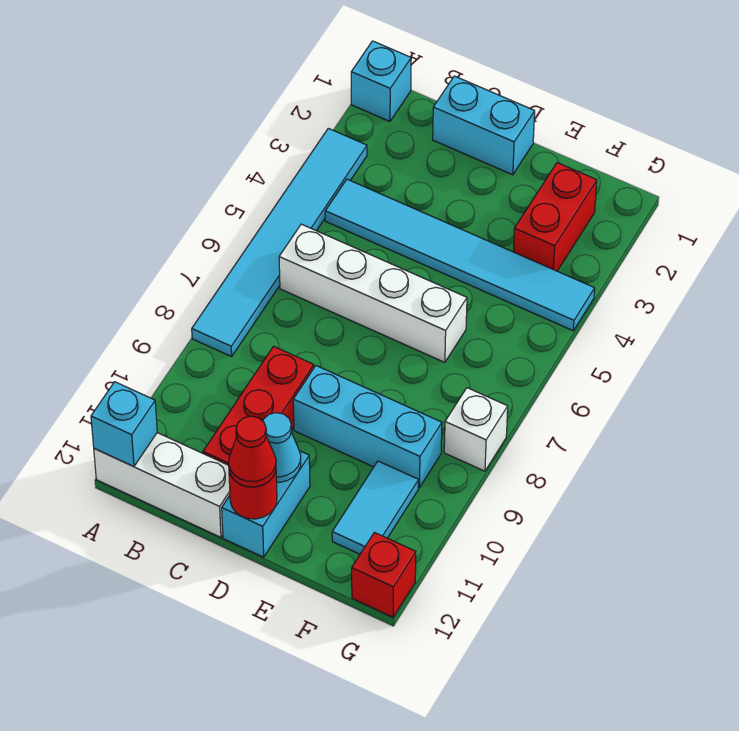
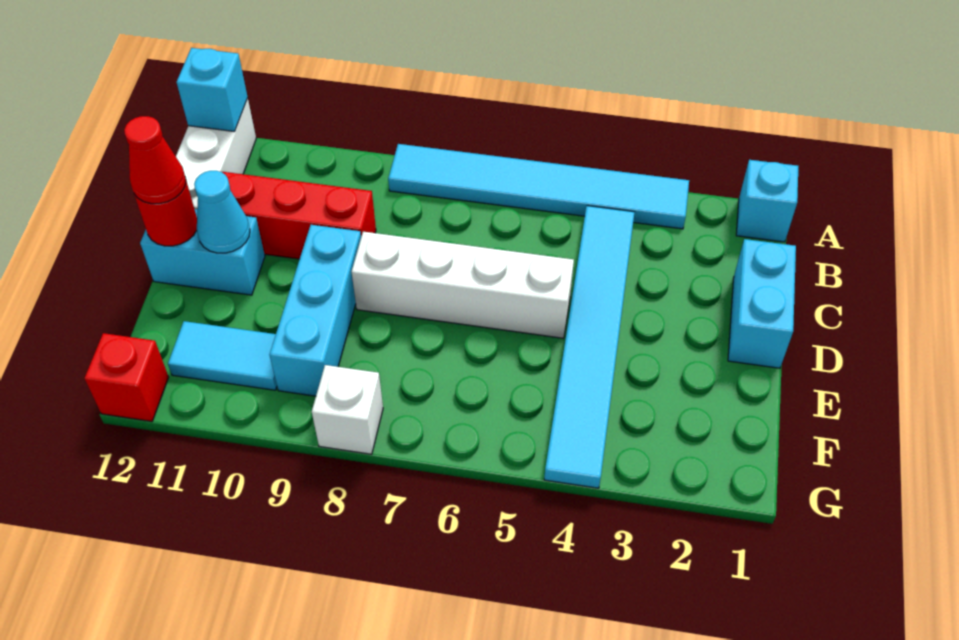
white brick B6:E6 level 1 -> white brick D5:D8 level 1
red brick F2:F3 level 1 -> none

